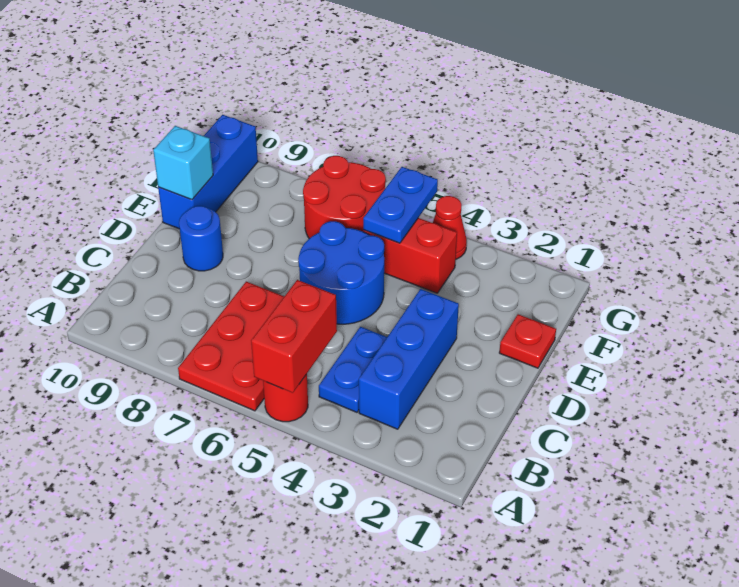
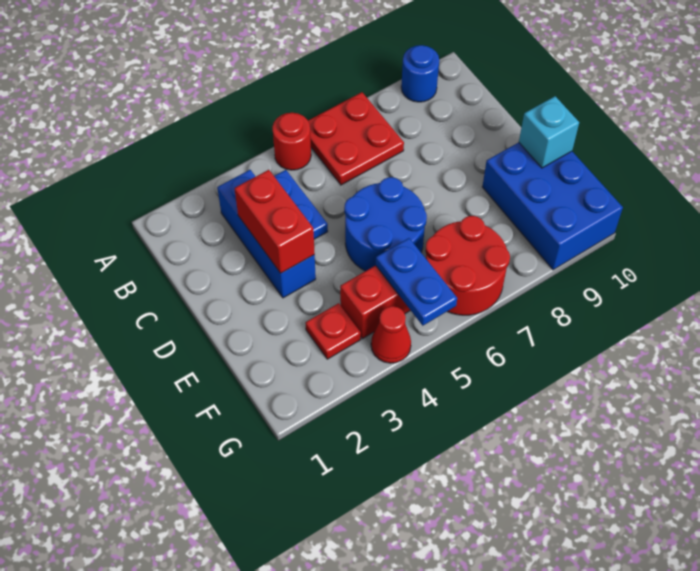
red brick A5:B5 level 2 -> red brick C3:D3 level 2
red plate A6:C7 level 1 -> red plate A6:B7 level 1
blue round brick D9 level 1 -> blue round brick A9 level 1
red plate E1 level 1 -> red plate F3 level 1
blue brick E10:G10 level 1 -> blue brick E9:G10 level 1

